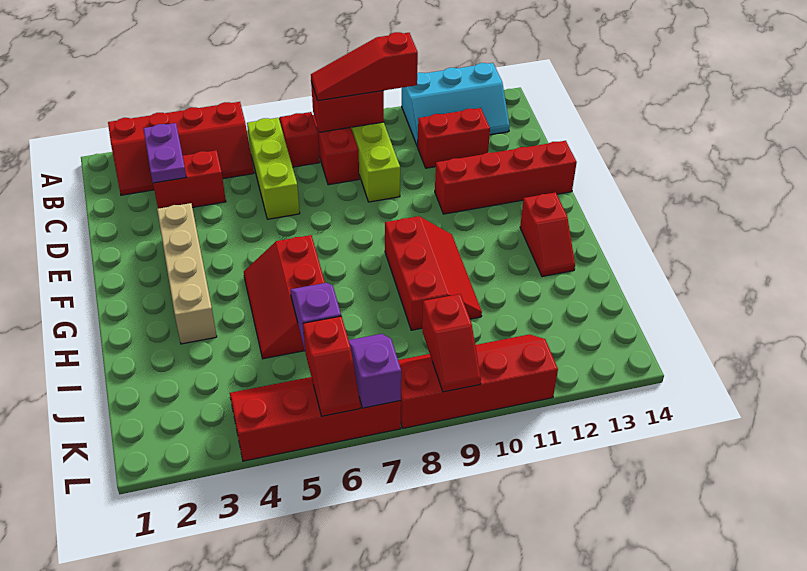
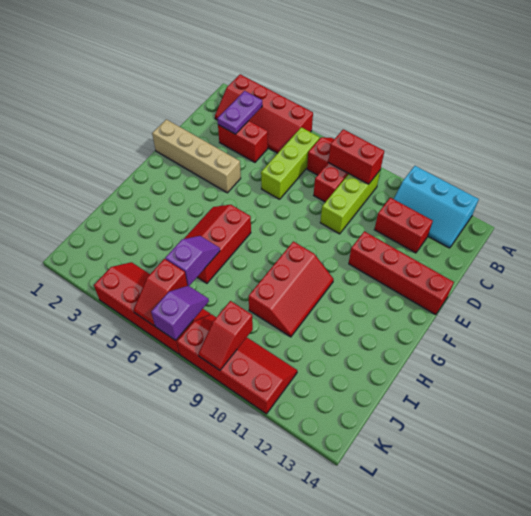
red slope B8:B10 level 3 top 10 -> none
tan brick E3:H3 level 1 -> tan brick E1:E4 level 1
red slope G13:H13 level 1 top G -> none

